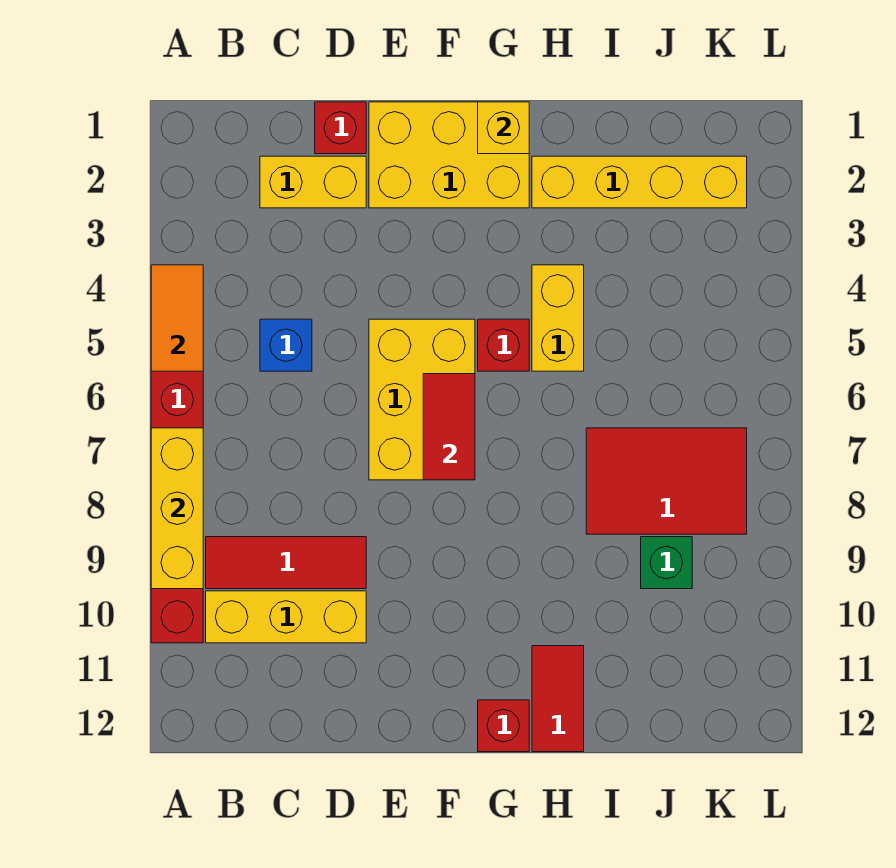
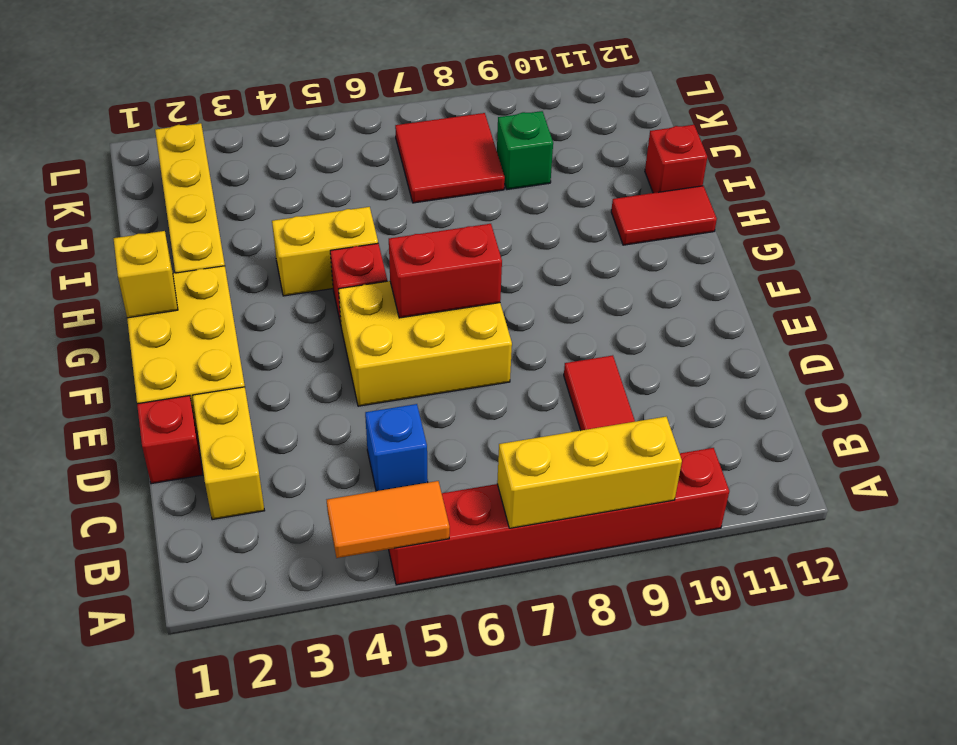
yellow brick B10:D10 level 1 -> none
red tile F6:F7 level 2 -> red brick F6:F7 level 2
red brick G12 level 1 -> red brick I12 level 1
red tile I7:K8 level 1 -> red tile J7:K8 level 1

